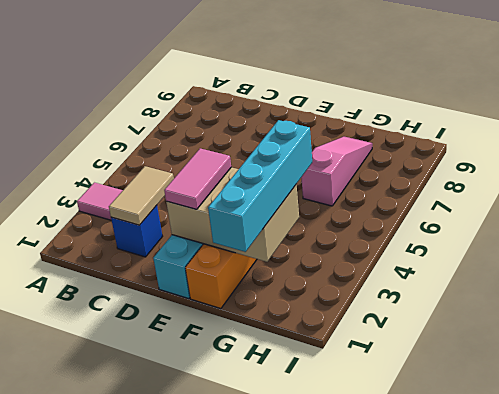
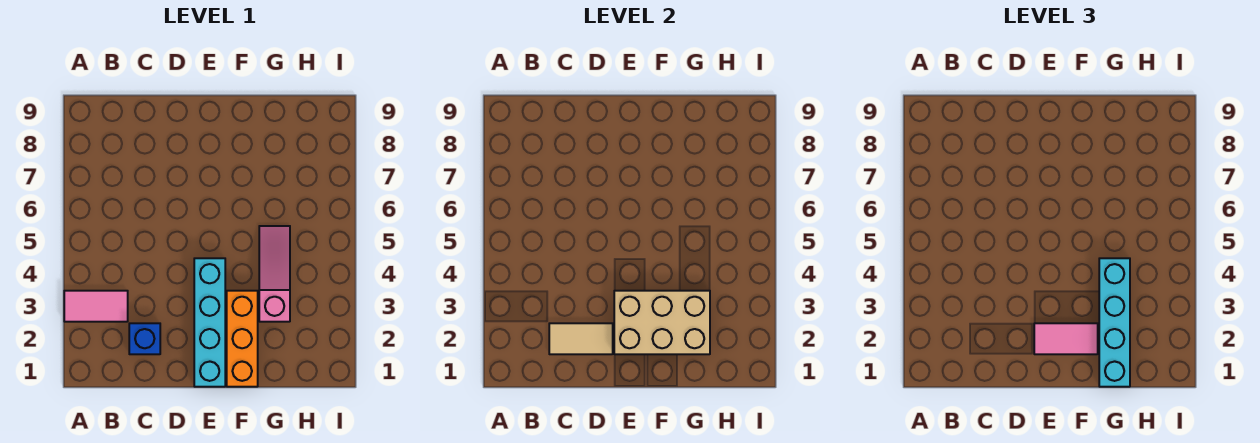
tan tile C2:C3 level 2 -> tan tile C2:D2 level 2
pink tile E2:E3 level 3 -> pink tile E2:F2 level 3
pink slope G6:G8 level 1 top 6 -> pink slope G3:G5 level 1 top 3

